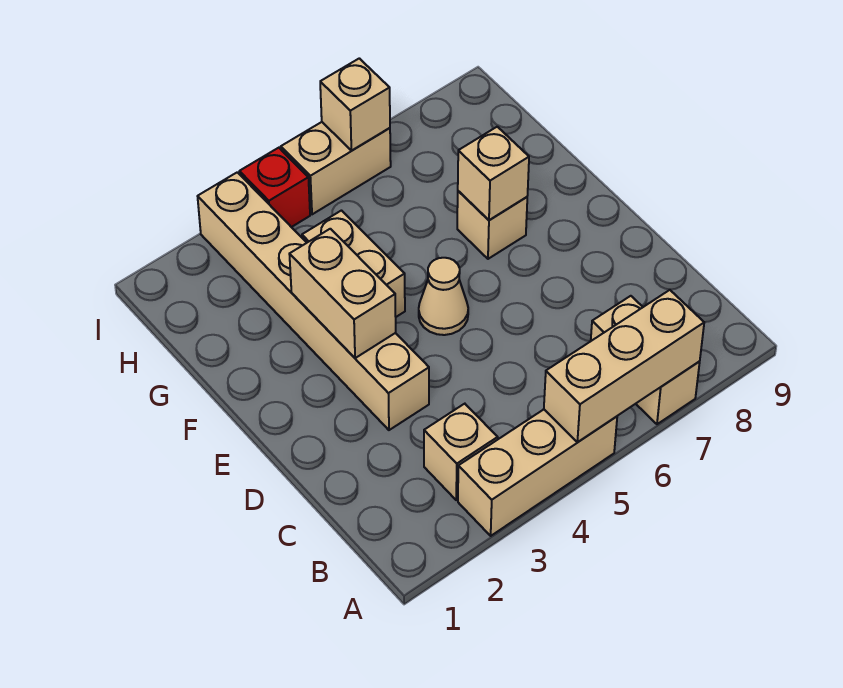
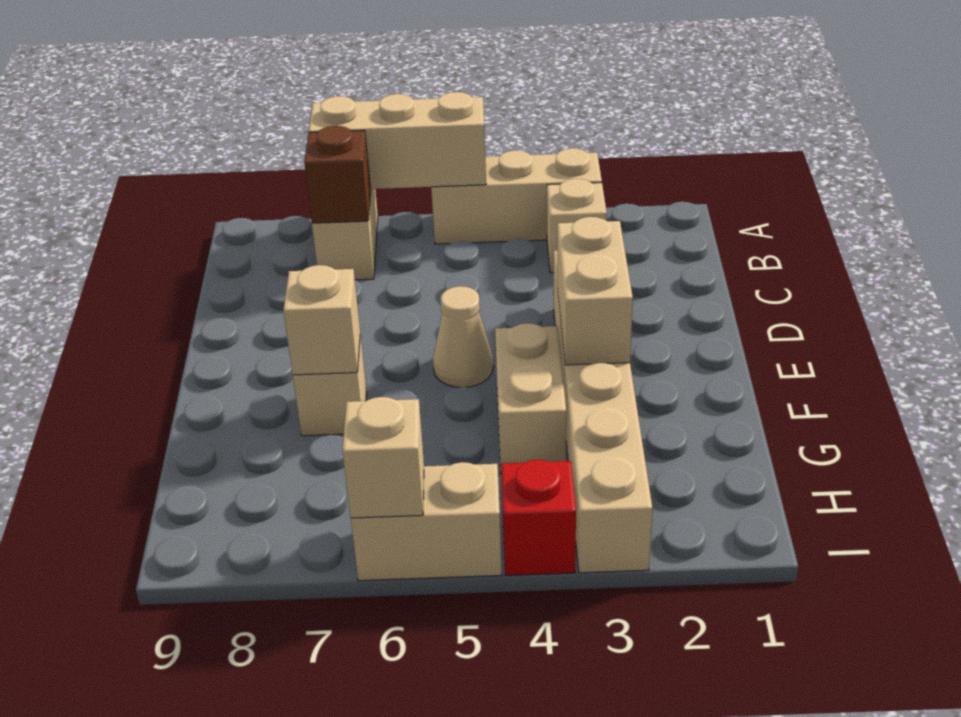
none -> brown brick B7 level 2

